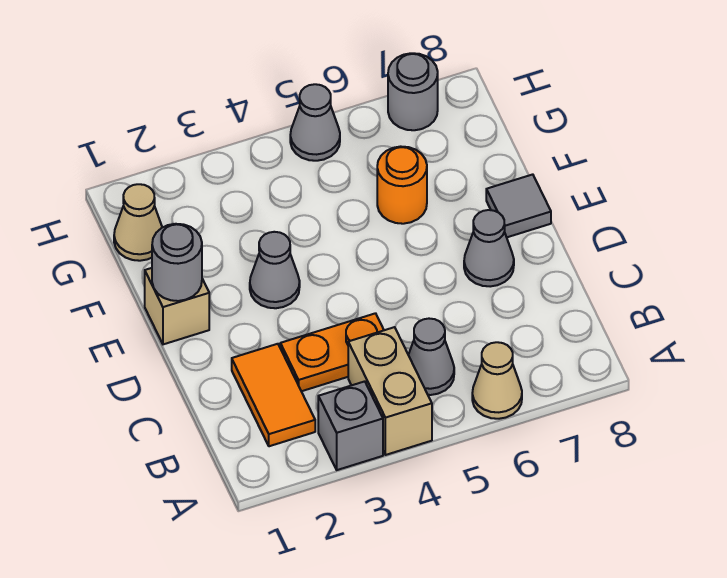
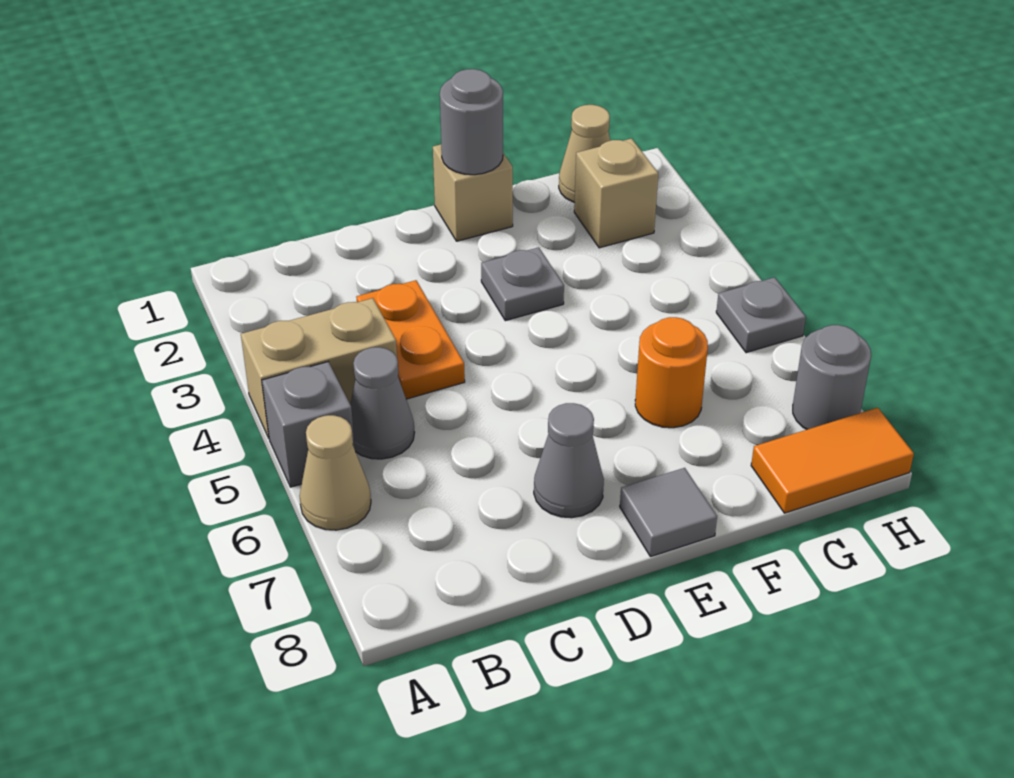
grey brick A3 level 1 -> grey brick A5 level 1
orange tile B2:C2 level 1 -> orange tile G8:H8 level 1
grey cone E3 level 1 -> grey plate E3 level 1
none -> tan brick G2 level 1
grey cone H5 level 1 -> grey plate H5 level 1

